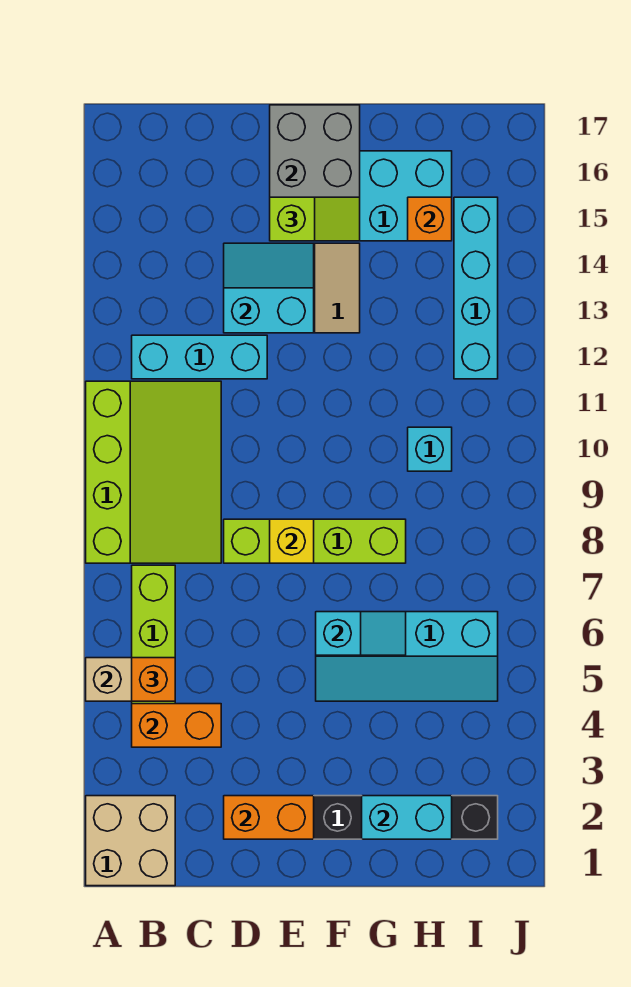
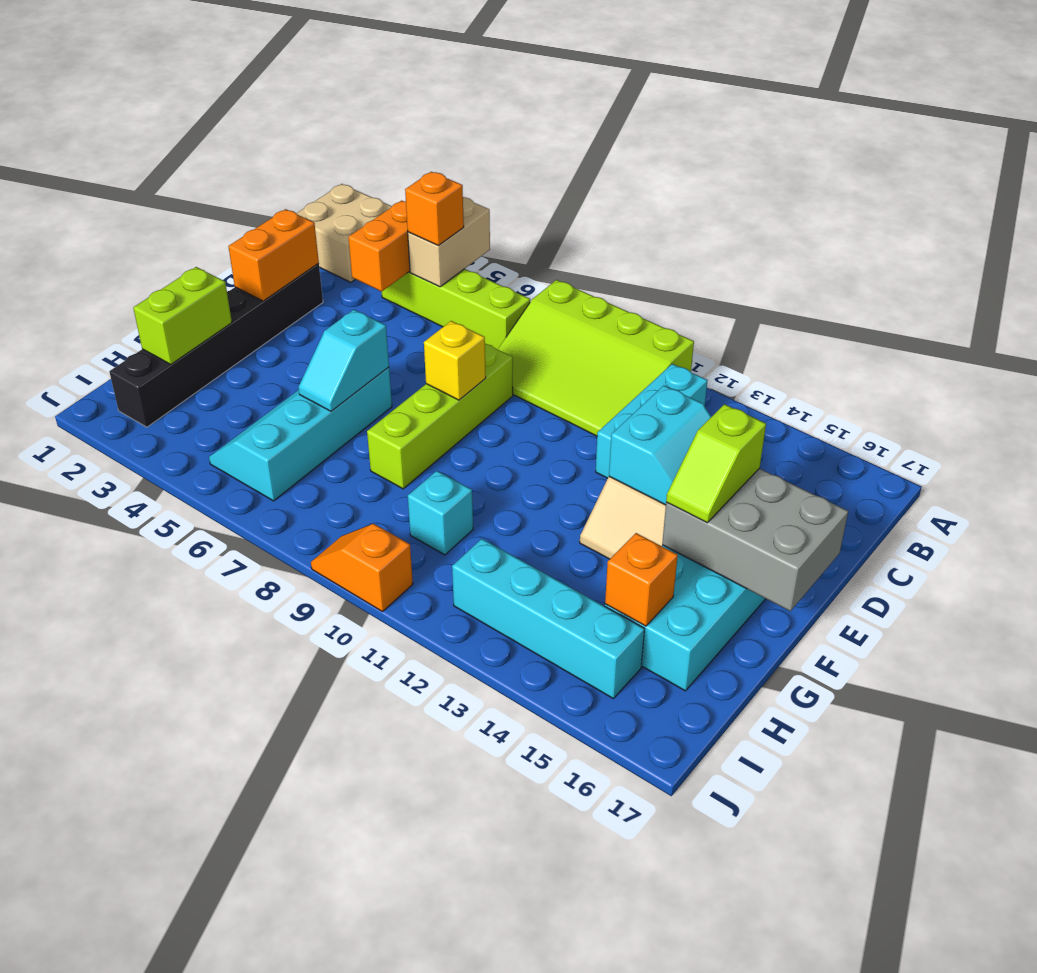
cyan brick G2:H2 level 2 -> lime brick G2:H2 level 2
none -> orange slope J9:J10 level 1 top 10

